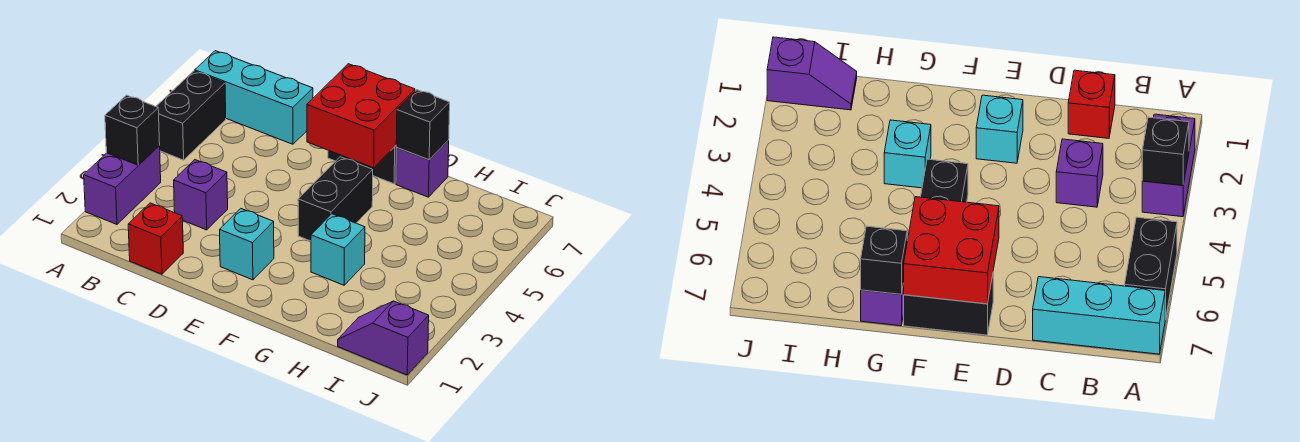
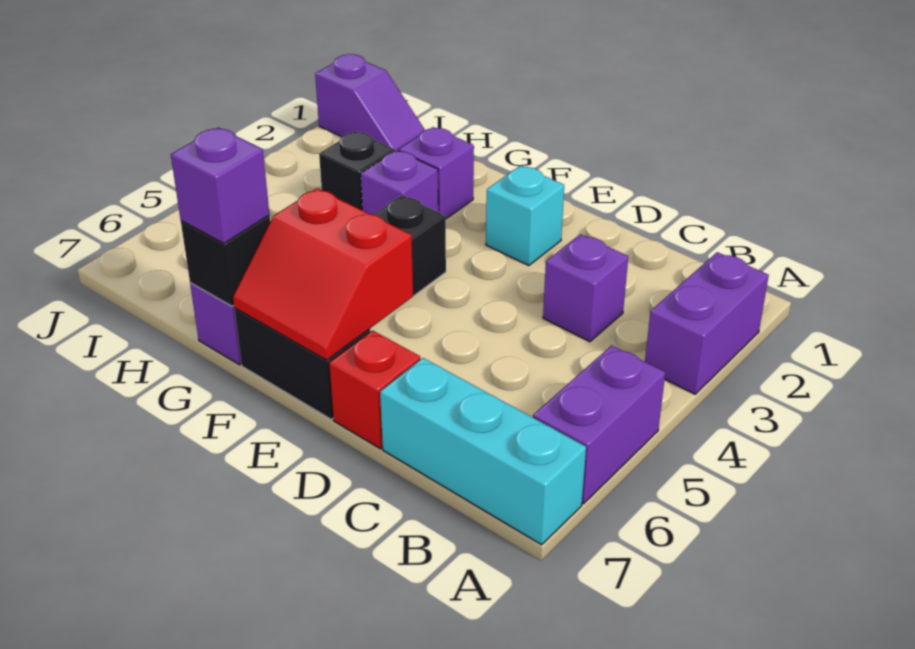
black brick A3 level 2 -> black brick H3 level 1
black brick A5:A6 level 1 -> purple brick A5:A6 level 1
red brick C1 level 1 -> red brick D7 level 1
red brick E6:F7 level 2 -> red slope E6:F7 level 2 top 6
none -> purple brick G2 level 1
cyan brick G3 level 1 -> purple brick G3 level 1
none -> purple brick G7 level 3

